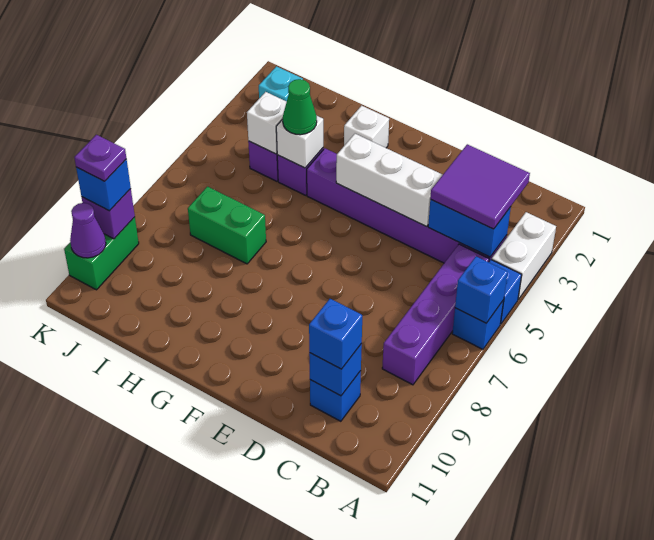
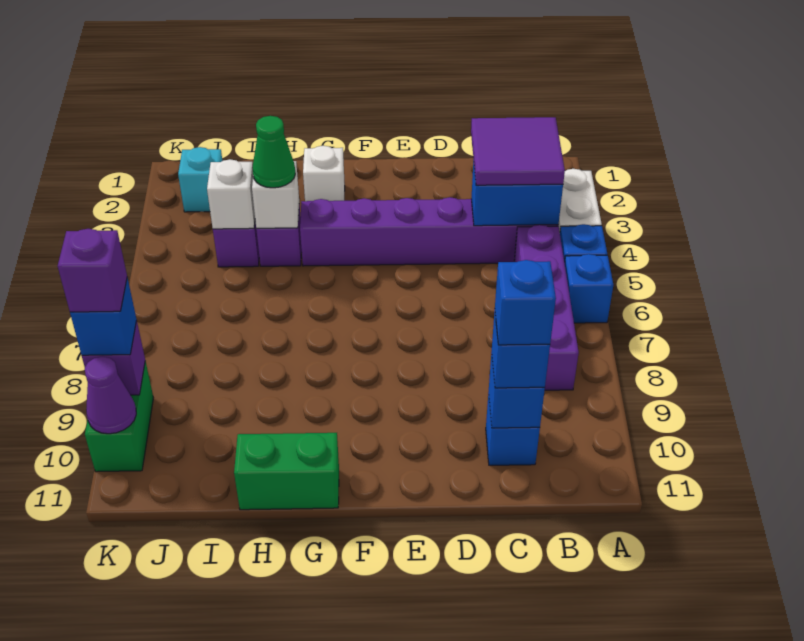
blue brick A6 level 2 -> blue brick C10 level 4
white brick D4:F4 level 2 -> none
green brick H7:I7 level 1 -> green brick G11:H11 level 1
purple plate K9 level 4 -> purple brick K9 level 4

